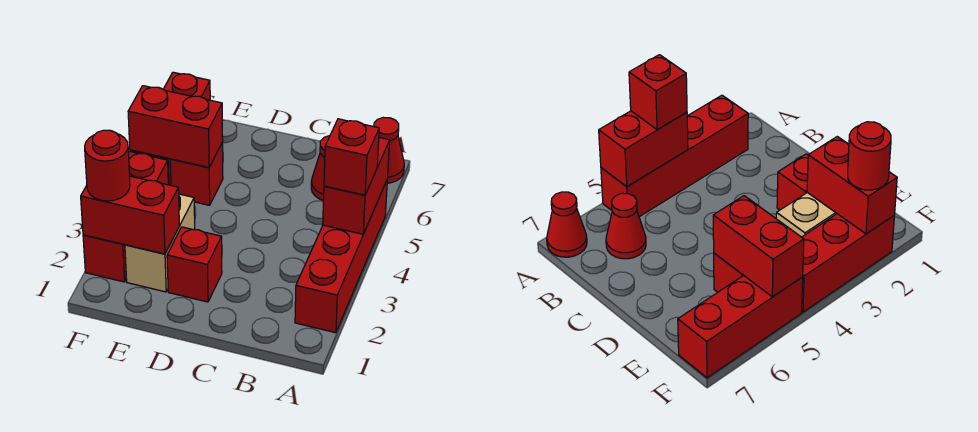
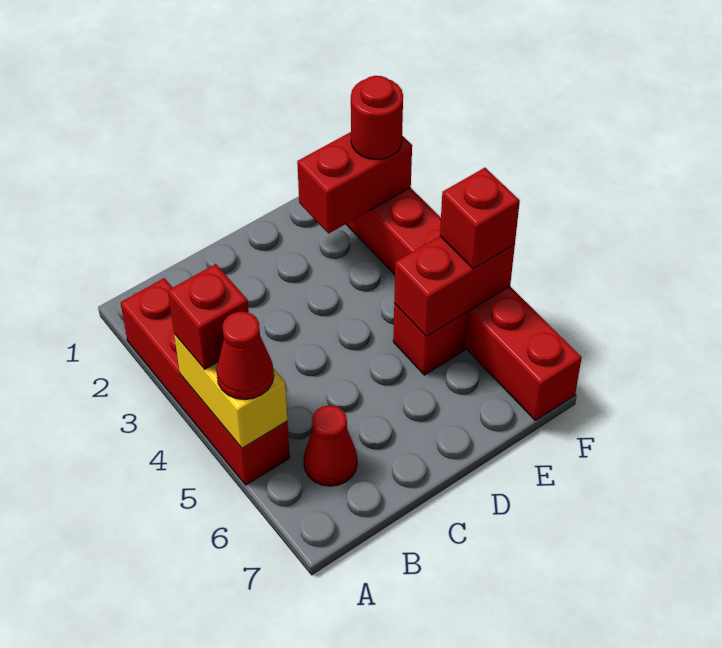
red brick A4:A5 level 2 -> yellow brick A4:A5 level 2
red cone A7 level 1 -> red cone A5 level 3
red brick D2 level 1 -> red brick F5 level 3
tan brick E2:E3 level 1 -> none

